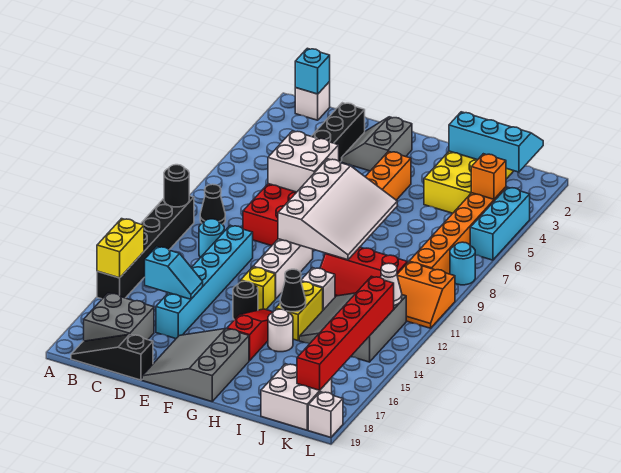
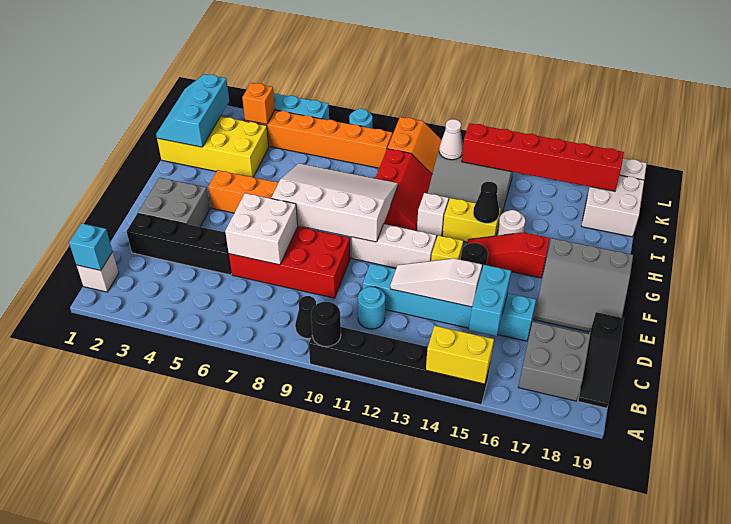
cyan slope C15:D15 level 2 top C -> cyan brick C15:D15 level 2
none -> white slope D12:D14 level 2 top 14
grey slope E2:F3 level 1 top F -> grey brick E2:F3 level 1

